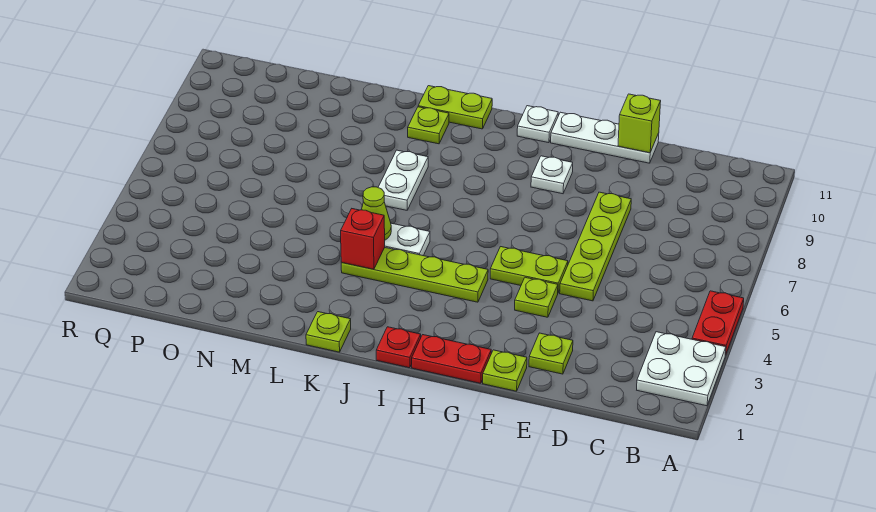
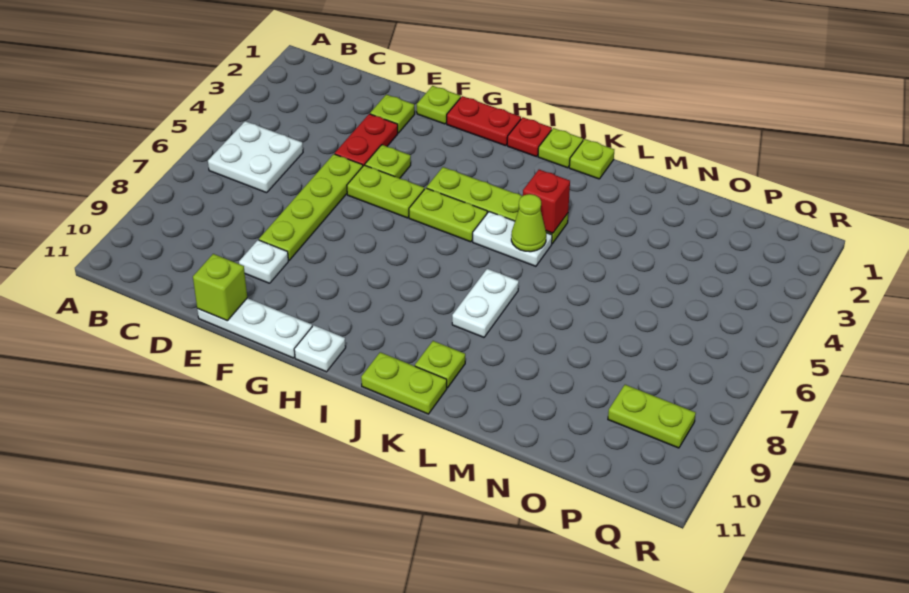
white plate A2:B3 level 1 -> white plate B5:C6 level 1
red plate A4:A5 level 1 -> red plate E3:E4 level 1
white plate G9 level 1 -> white plate E9 level 1
none -> lime plate H5:I5 level 1
none -> lime plate J1 level 1
none -> lime plate P9:Q9 level 1

